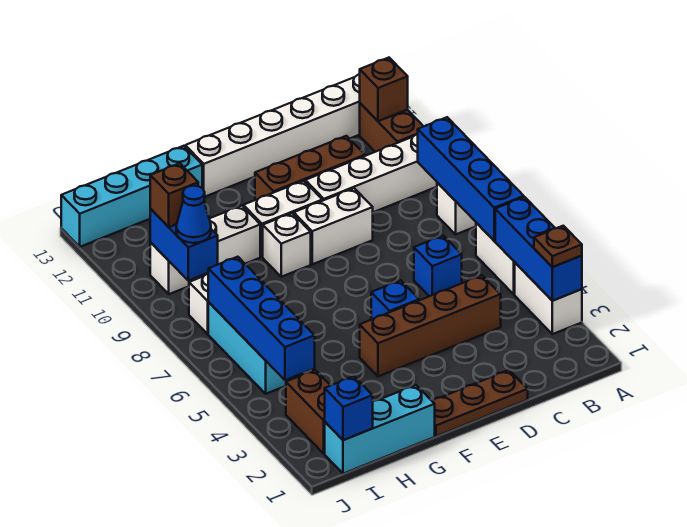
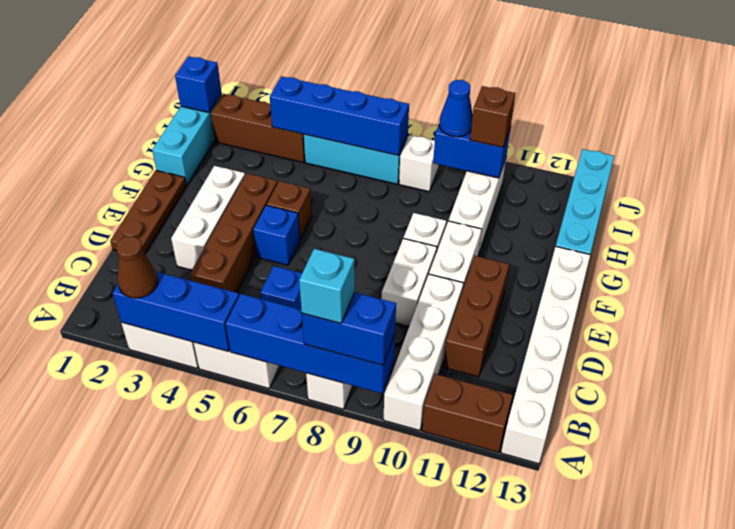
brown plate A3 level 3 -> brown cone A3 level 3
none -> blue brick A8:A9 level 3
none -> cyan brick A8 level 4
brown brick A12 level 2 -> brown brick F5 level 1
none -> white brick D3:F3 level 1
brown brick I2:I3 level 1 -> brown brick I2:I4 level 1

